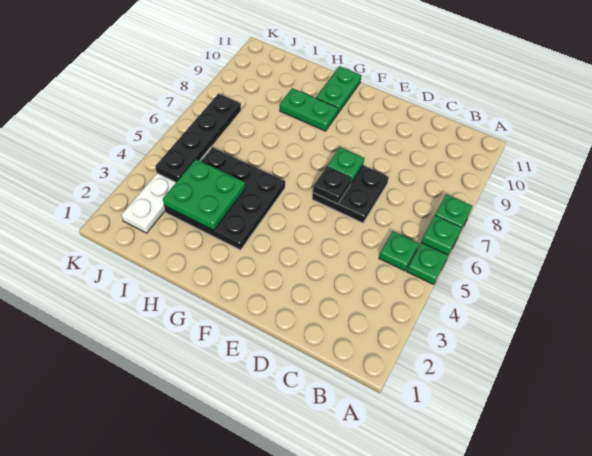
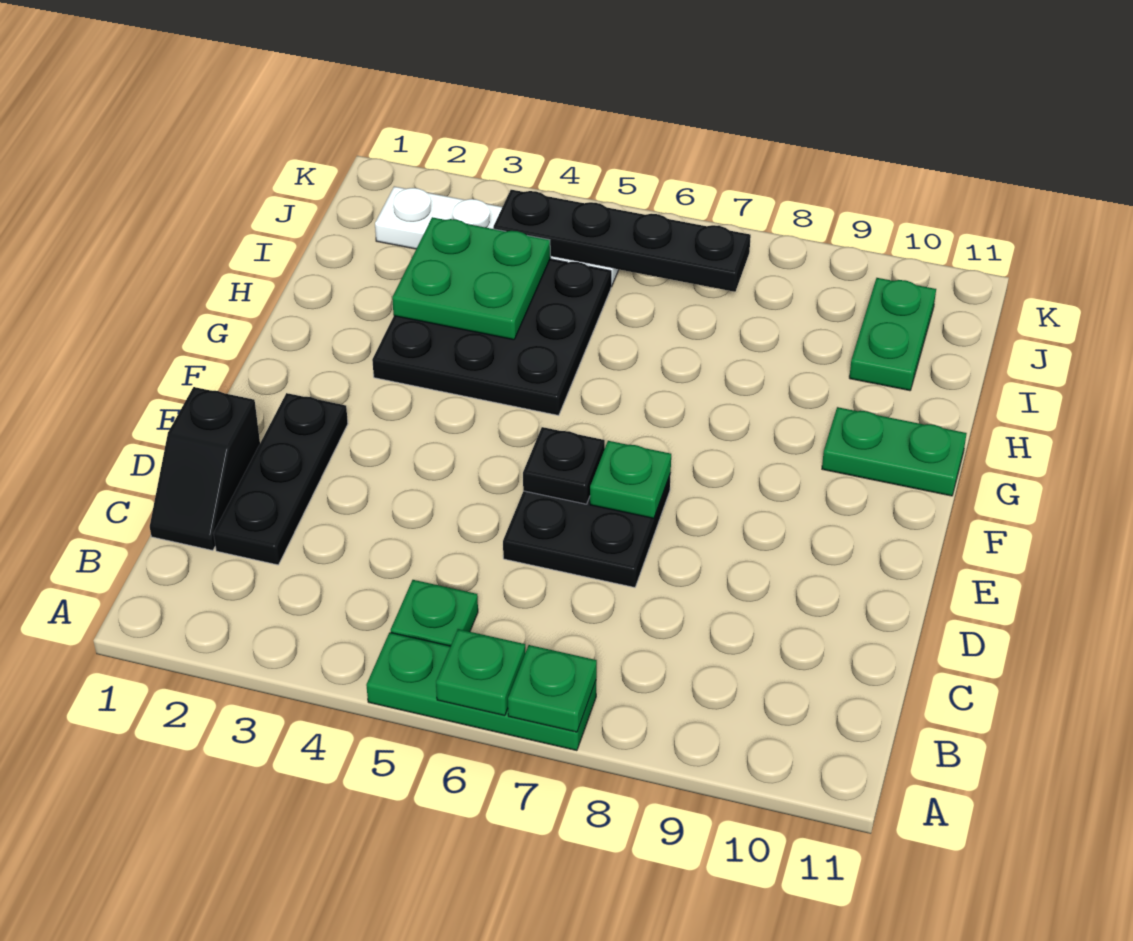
none -> black slope C1:D1 level 1 top D
none -> black plate C2:E2 level 1
green plate G9:H9 level 1 -> green plate I10:J10 level 1

